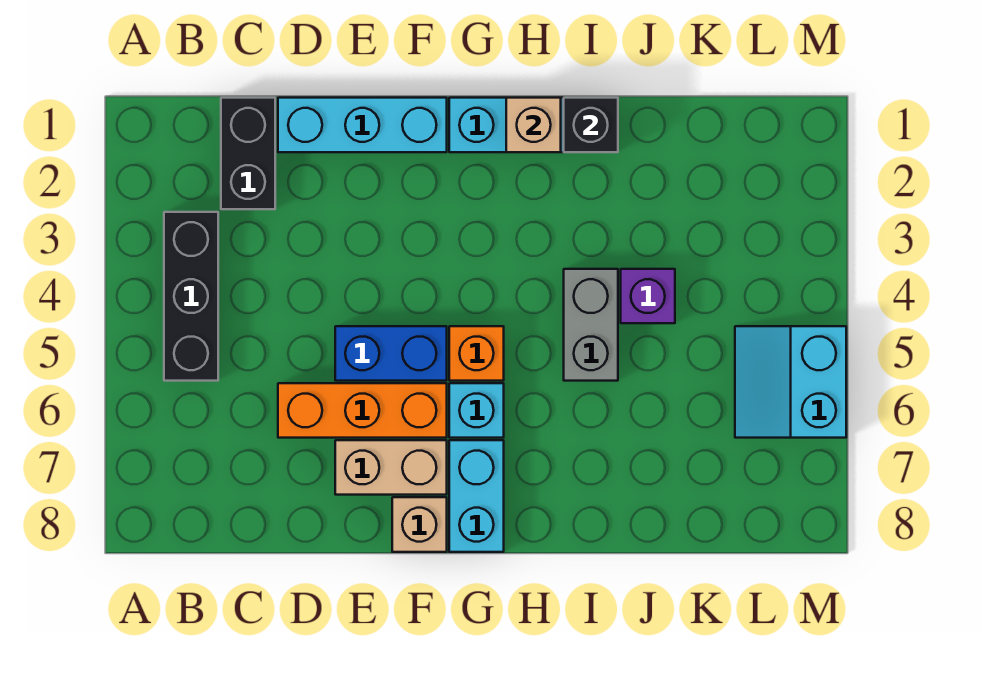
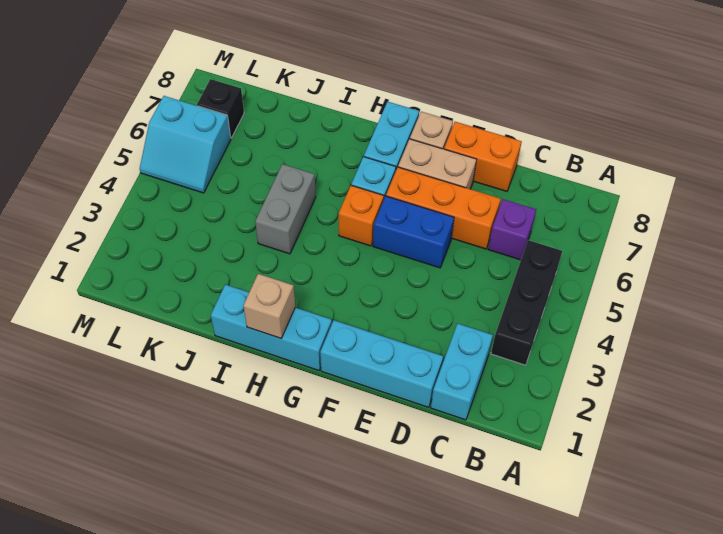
black brick C1:C2 level 1 -> cyan brick C1:C2 level 1
none -> orange brick D8:E8 level 1
black brick I1 level 2 -> black brick L7 level 1
purple brick J4 level 1 -> purple brick C6 level 1
cyan slope L5:M6 level 1 top M -> cyan slope L5:M6 level 1 top 6

